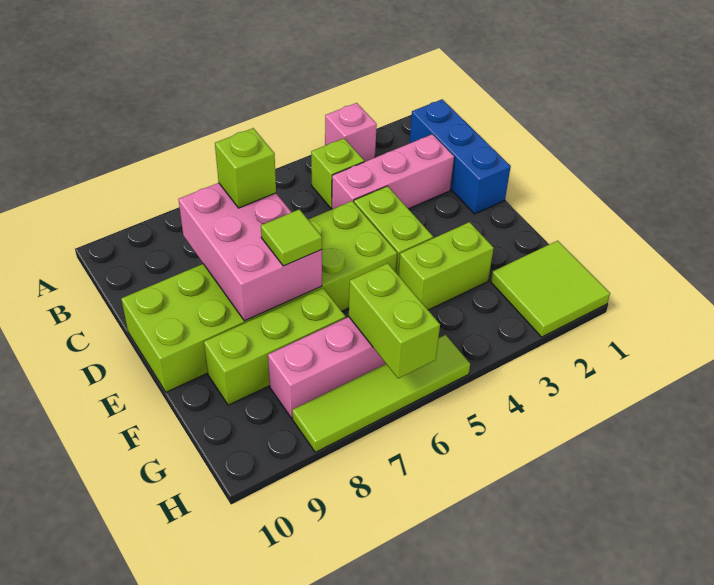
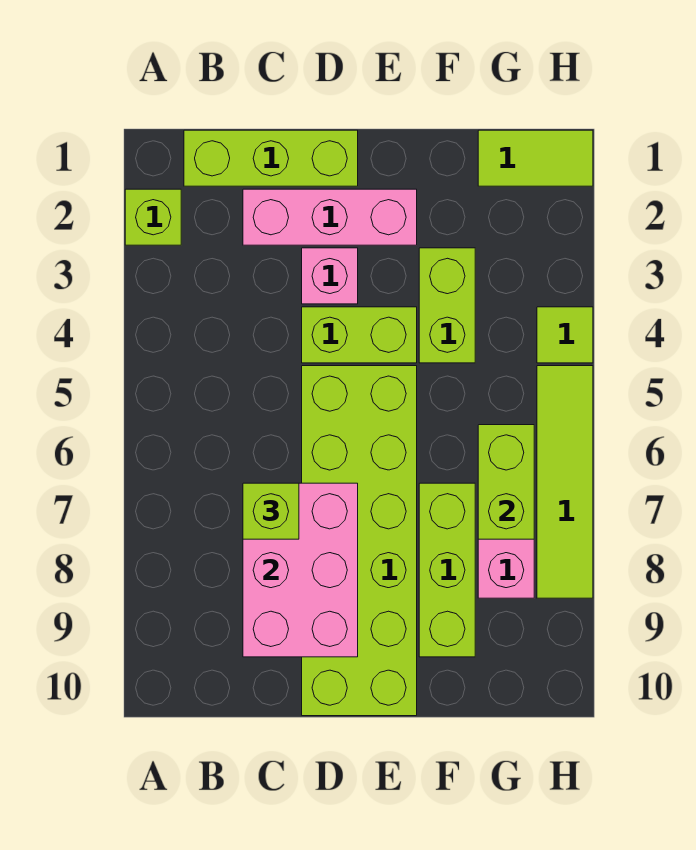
pink brick A3 level 1 -> pink brick D3 level 1
blue brick B1:D1 level 1 -> lime brick B1:D1 level 1
lime brick B4 level 1 -> lime brick A2 level 1
pink brick C2:C4 level 1 -> pink brick C2:E2 level 1
pink brick C7:E8 level 2 -> pink brick C7:D9 level 2
lime tile E7 level 3 -> lime tile H4 level 1
lime tile G1:H2 level 1 -> lime tile G1:H1 level 1
lime brick G6:H6 level 2 -> lime brick G6:G7 level 2

